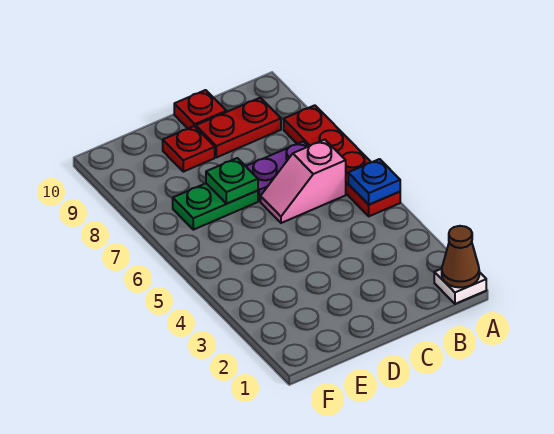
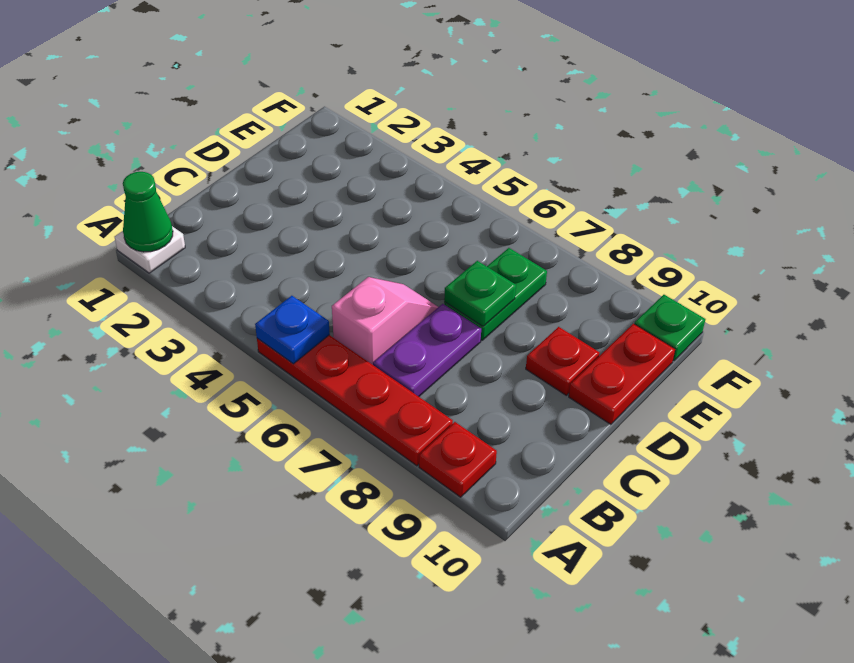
brown cone A1 level 2 -> green cone A1 level 2
red plate B9:C9 level 1 -> red plate D10:E10 level 1
red plate C10 level 1 -> red plate A9 level 1
none -> green plate F10 level 1

